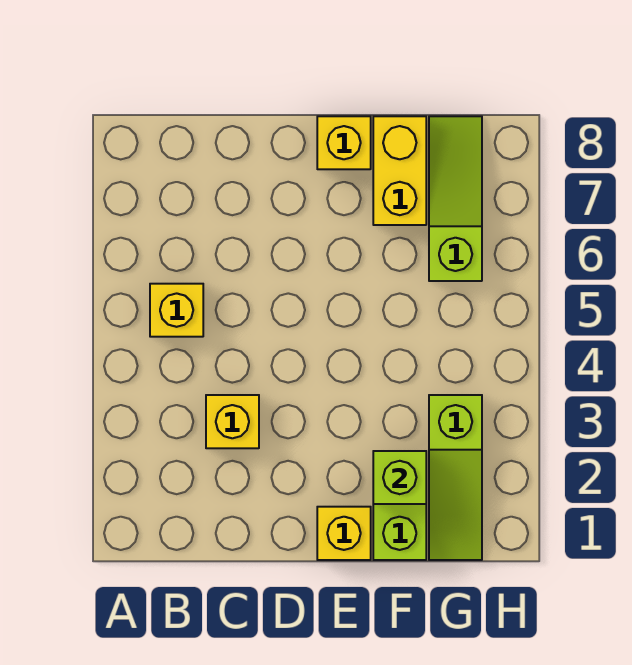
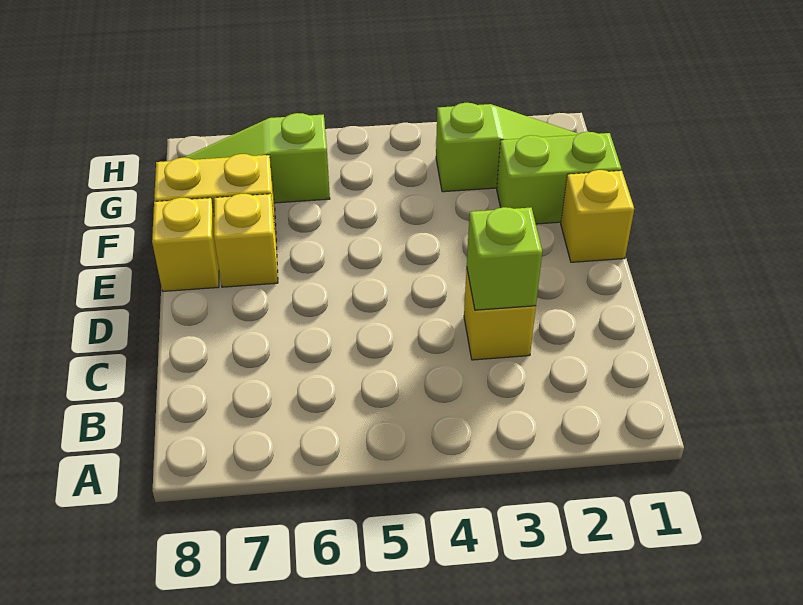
yellow brick B5 level 1 -> yellow brick E7 level 1
lime brick F2 level 2 -> lime brick C3 level 2

